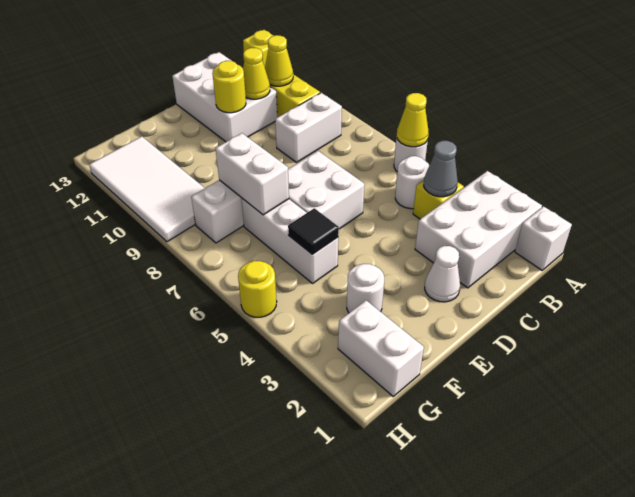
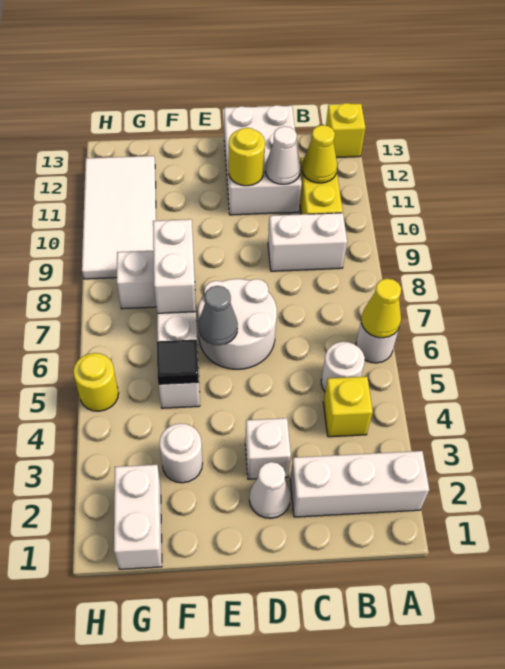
white brick A1 level 1 -> white brick D3 level 1
white brick A2:C3 level 1 -> white brick A2:C2 level 1
grey cone B4 level 2 -> grey cone E6 level 2
yellow cone C11 level 2 -> white cone C11 level 2
white brick D6:E7 level 1 -> white round brick D6:E7 level 1

